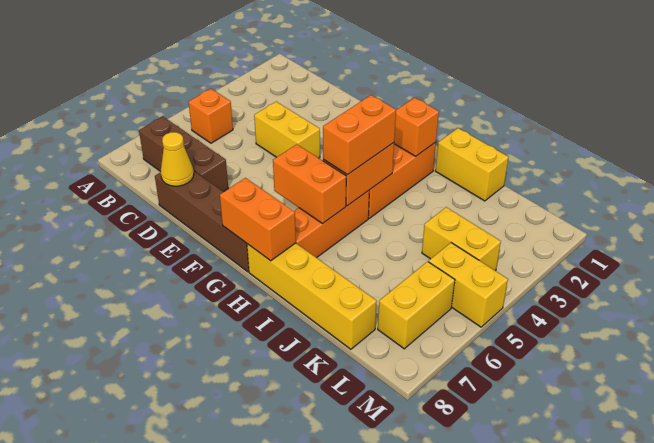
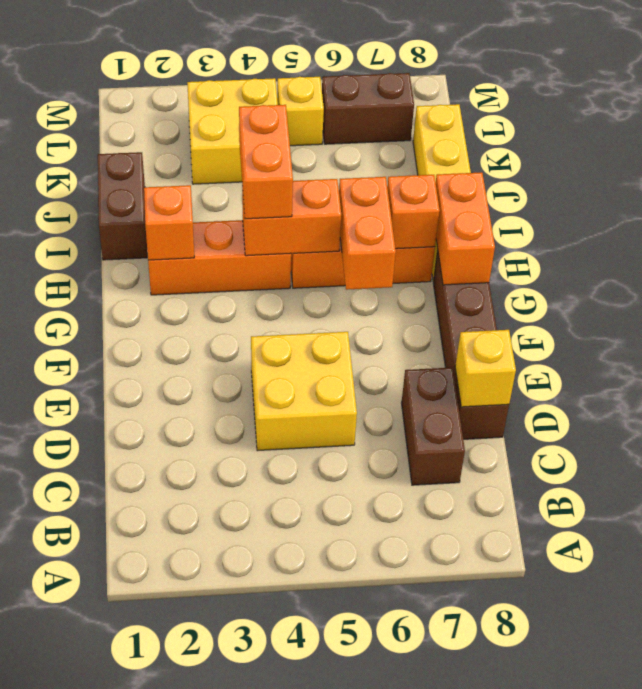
orange brick B5 level 1 -> orange brick H7 level 2
brown brick B7:D7 level 1 -> brown brick C7:D7 level 1
yellow brick D4:E4 level 1 -> yellow brick D4:E5 level 1
yellow cone D8 level 2 -> yellow brick D8 level 2
orange brick H4:H5 level 3 -> orange brick H4:I4 level 3
yellow brick I1:J1 level 1 -> brown brick I1:J1 level 1
yellow brick K4:L4 level 1 -> yellow brick K3:L4 level 1
yellow brick L5:M5 level 1 -> yellow brick L5 level 1
yellow brick L6:L7 level 1 -> brown brick L6:L7 level 1

